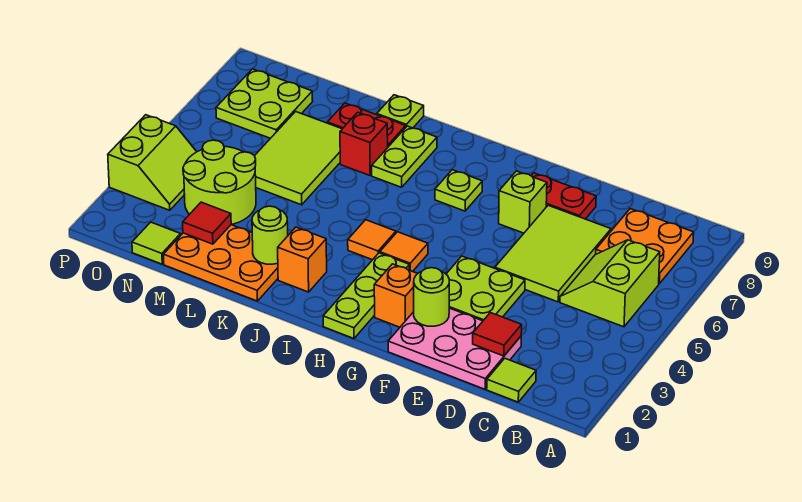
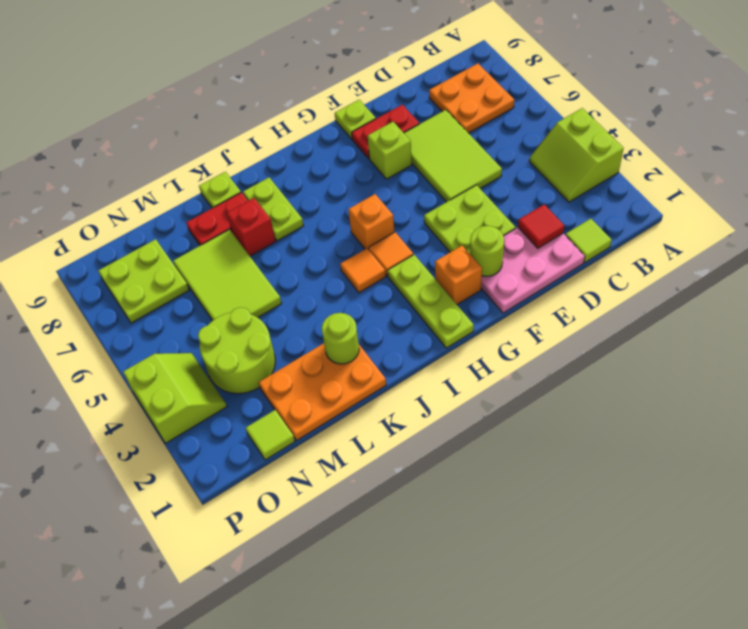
lime slope B5:C6 level 1 top B -> lime slope A3:B4 level 1 top A
lime plate H7 level 1 -> lime plate F9 level 1
orange brick J2 level 1 -> orange brick H5 level 1
red tile M2 level 2 -> none

